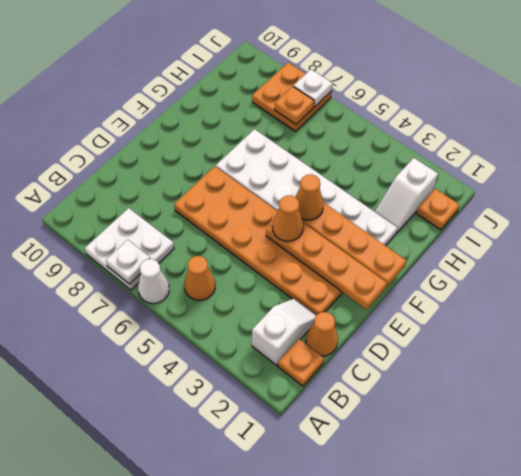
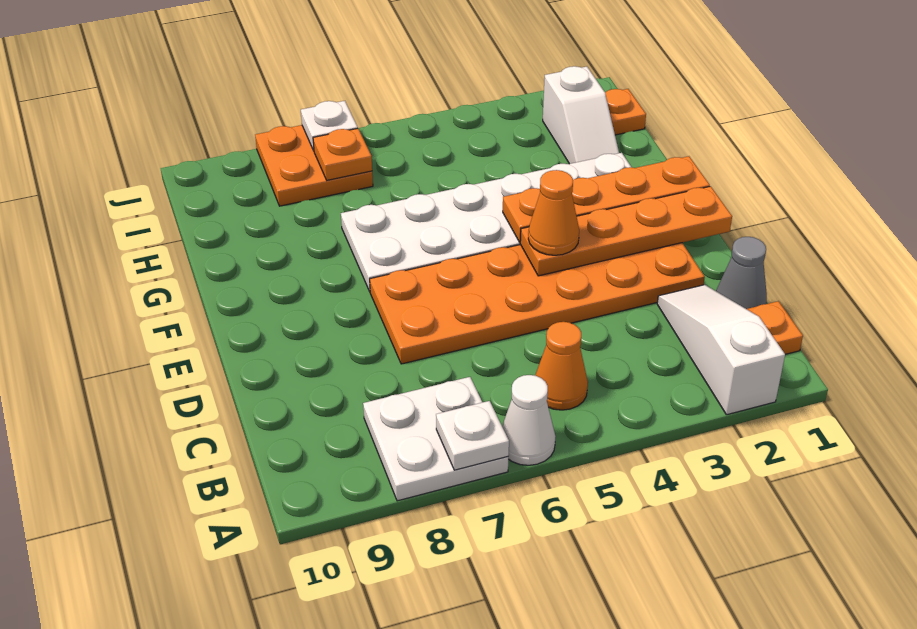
white slope B2:C2 level 1 top B -> white slope A2:C2 level 1 top A
orange cone C1 level 1 -> grey cone C1 level 1
orange cone F4 level 3 -> none

